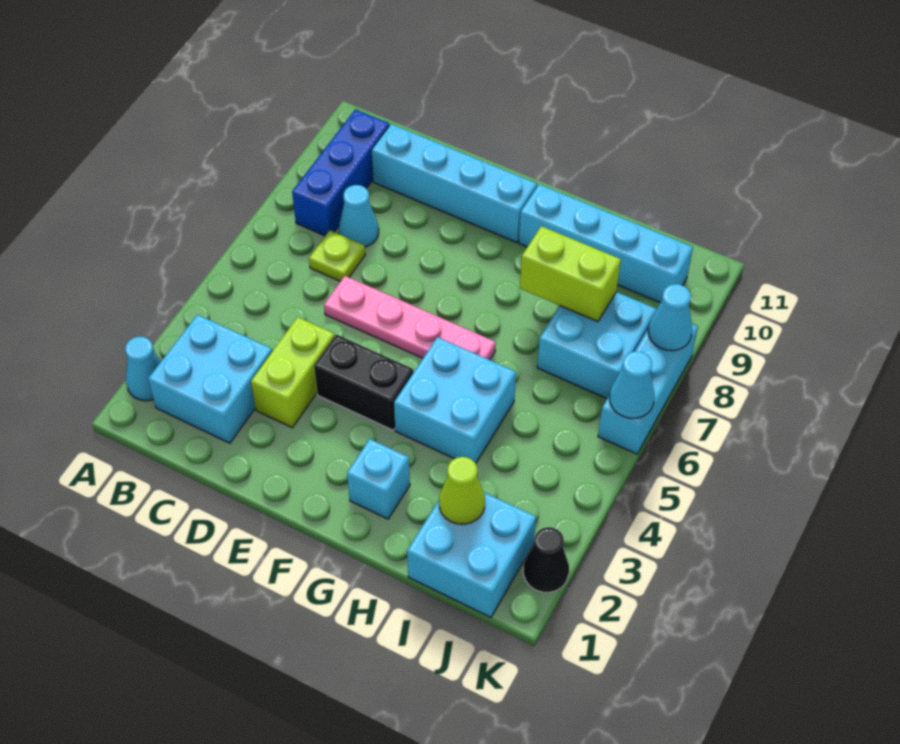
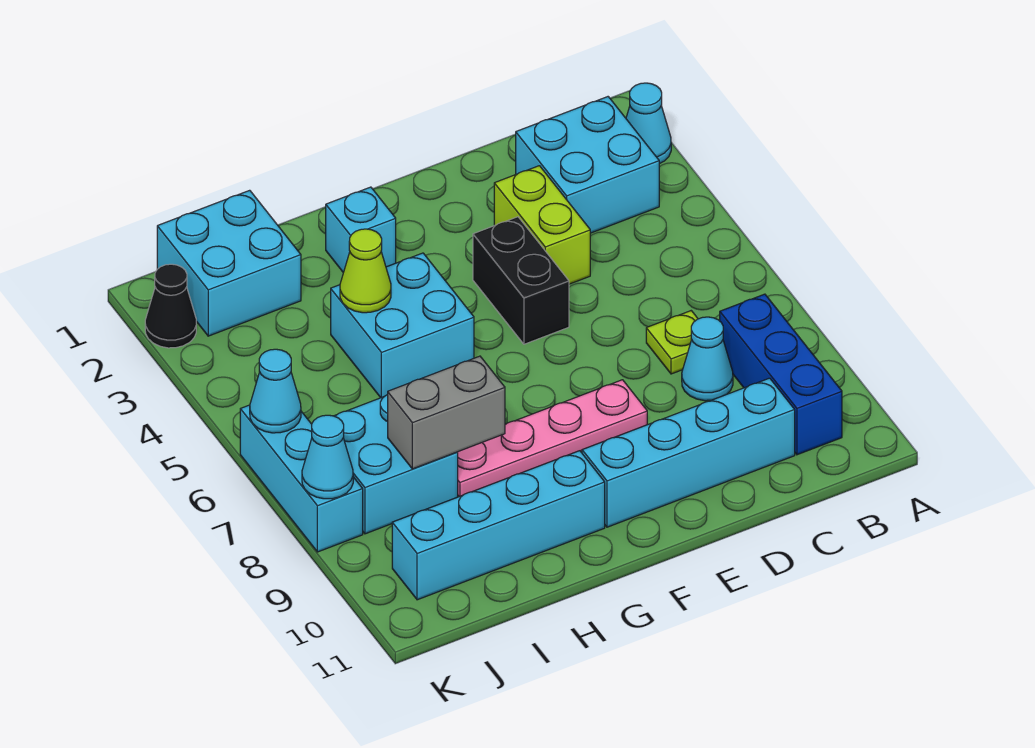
pink plate D6:G6 level 1 -> pink plate E8:H8 level 1
black brick E4:F4 level 1 -> black brick E4:E5 level 1
lime brick H8:I8 level 2 -> grey brick H8:I8 level 2
lime cone I2 level 2 -> lime cone H4 level 2

